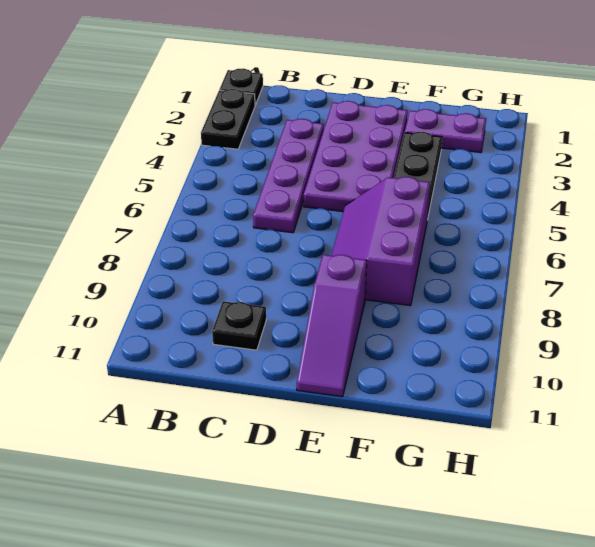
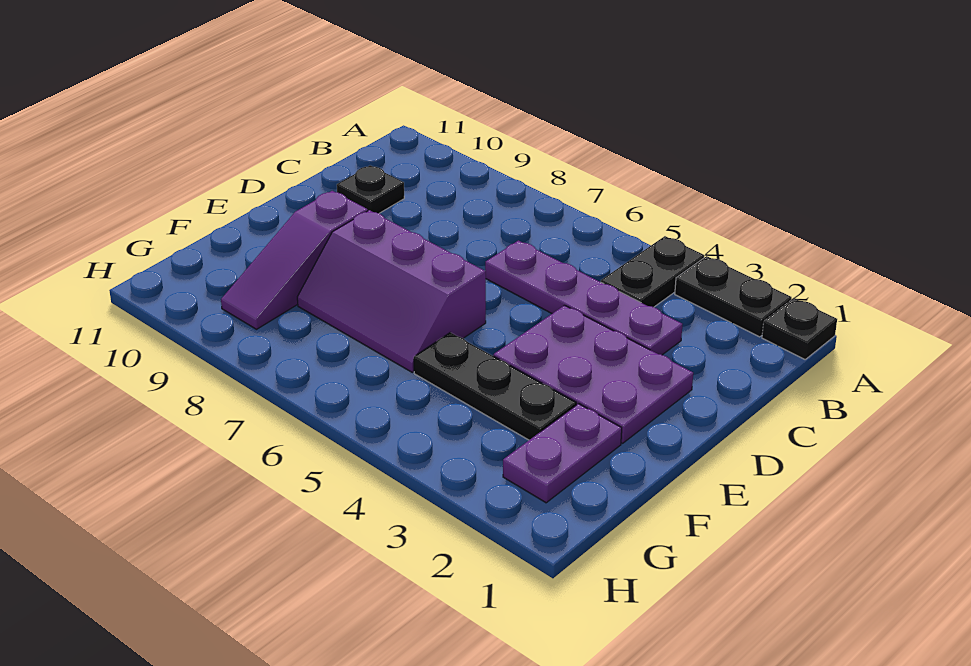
none -> black plate A4:B4 level 1
purple plate D2:E5 level 1 -> purple plate D2:E4 level 1
purple slope E6:F8 level 1 top F -> purple slope E6:F8 level 1 top E
purple slope E9:E11 level 1 top 9 -> purple slope E9:G9 level 1 top E

